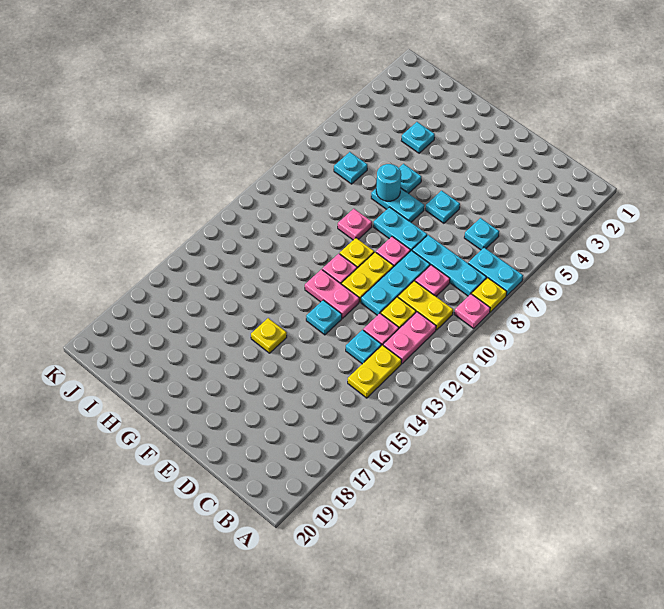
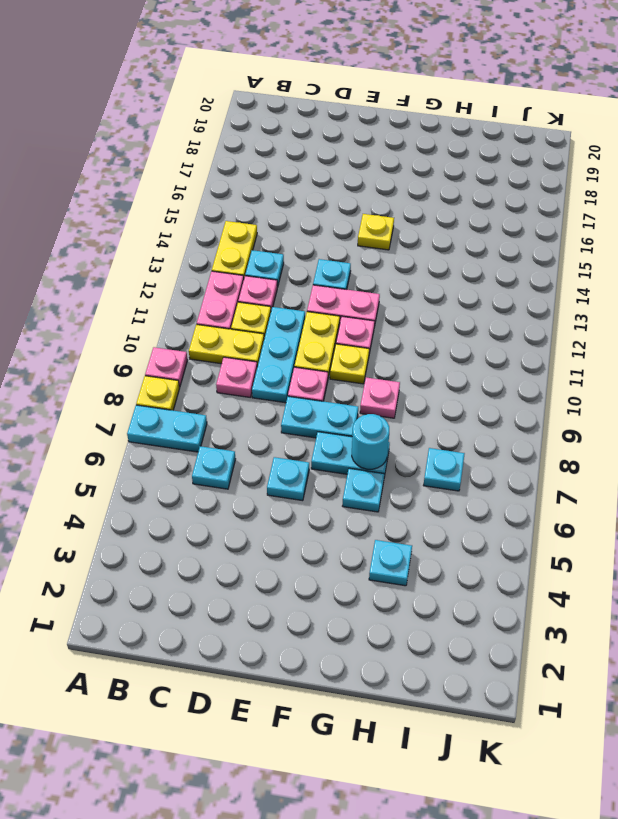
cyan plate B8:D8 level 1 -> none

